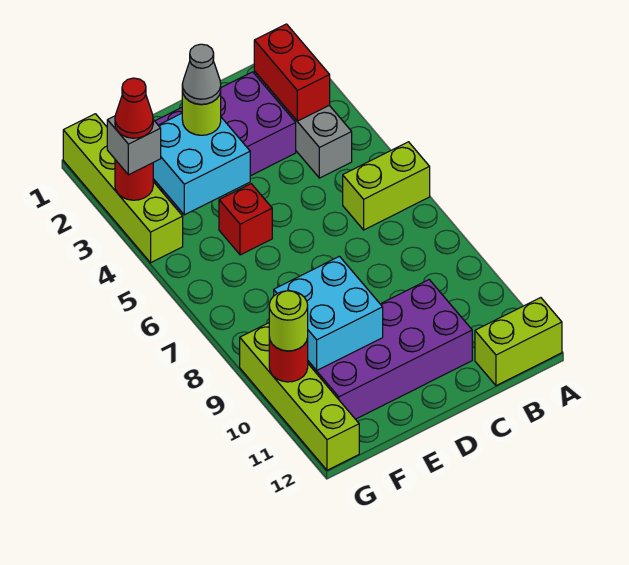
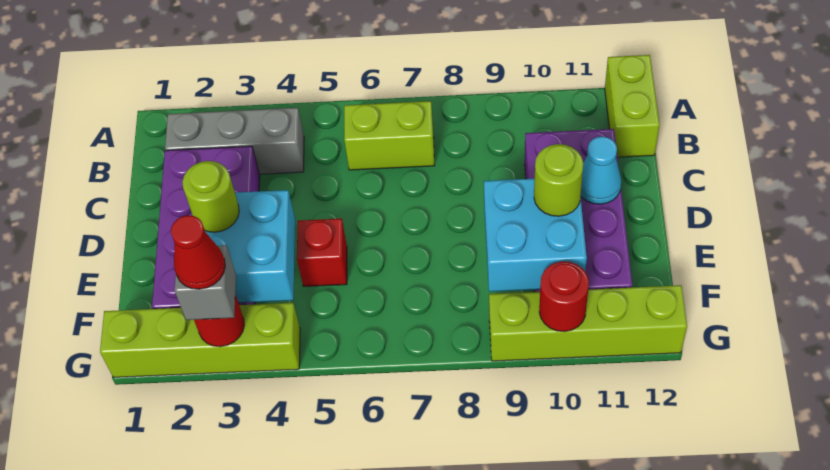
lime brick A6:B6 level 1 -> lime brick B6:B7 level 1
red brick B2:B3 level 2 -> none
none -> cyan cone D11 level 2
grey cone E3 level 4 -> none
lime round brick G10 level 3 -> lime round brick E10 level 3

